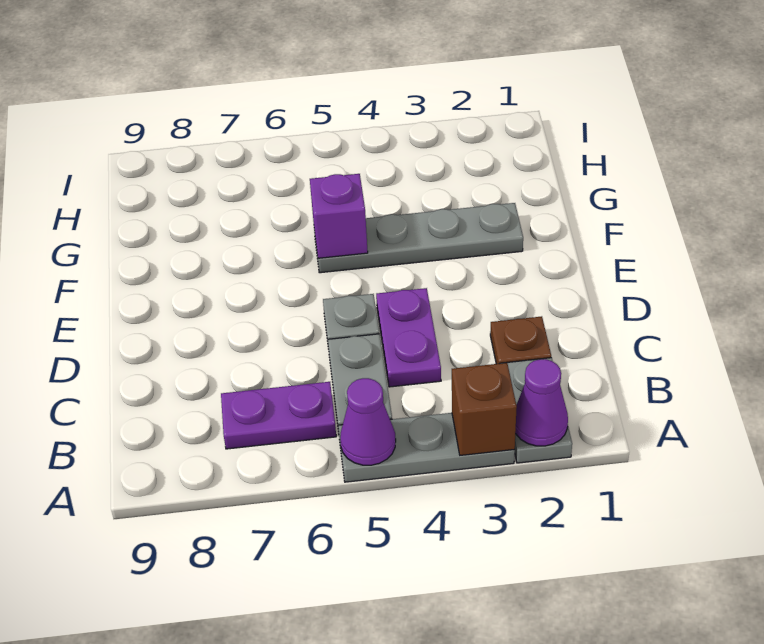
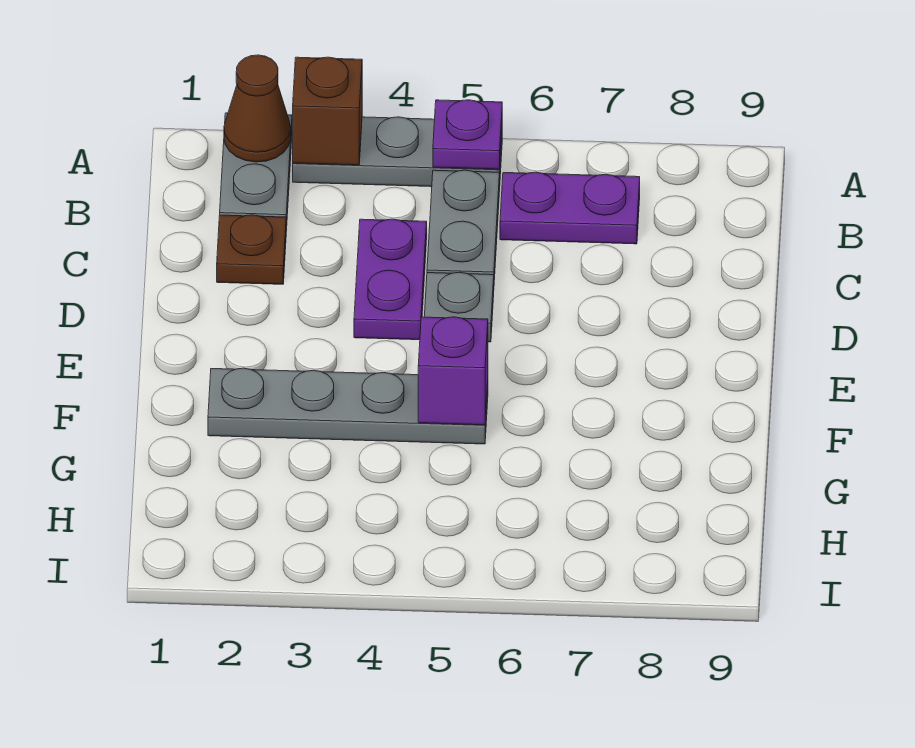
purple cone A2 level 2 -> brown cone A2 level 2
purple cone A5 level 2 -> purple plate A5 level 2

